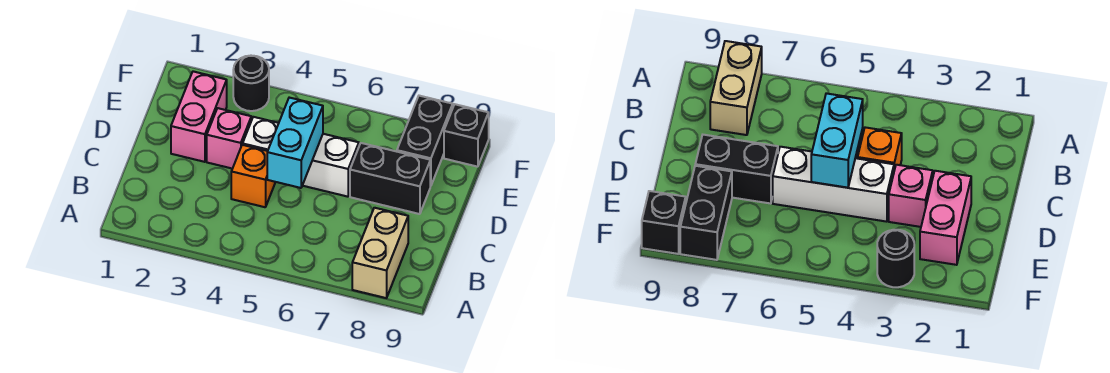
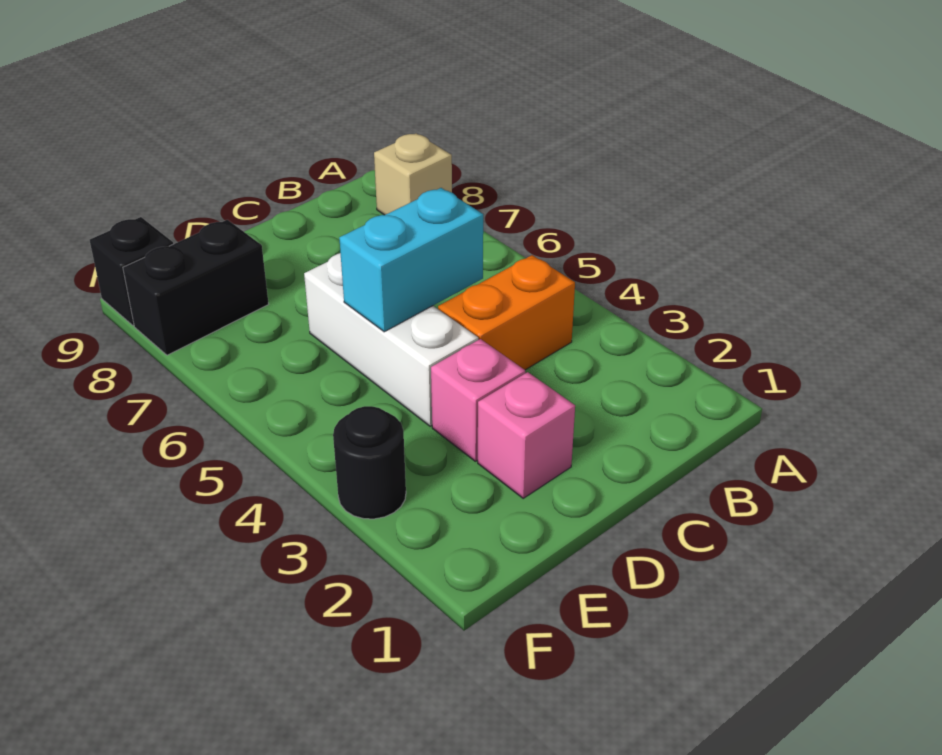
tan brick A8:B8 level 1 -> tan brick A8 level 1
orange brick C4 level 1 -> orange brick B4:C4 level 1
pink brick D2:E2 level 1 -> pink brick D2 level 1
black brick D7:D8 level 1 -> none

